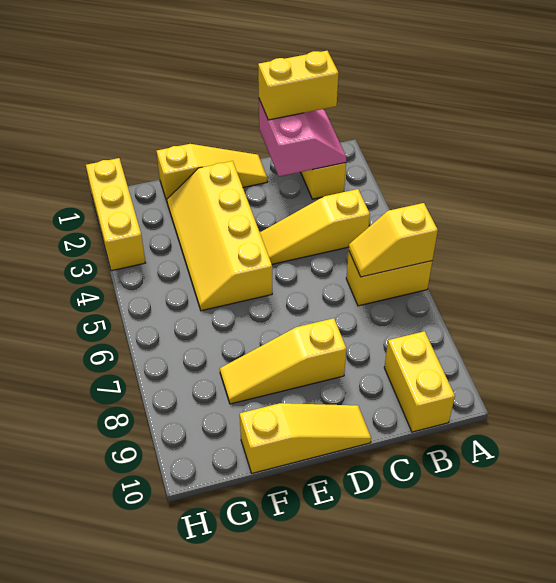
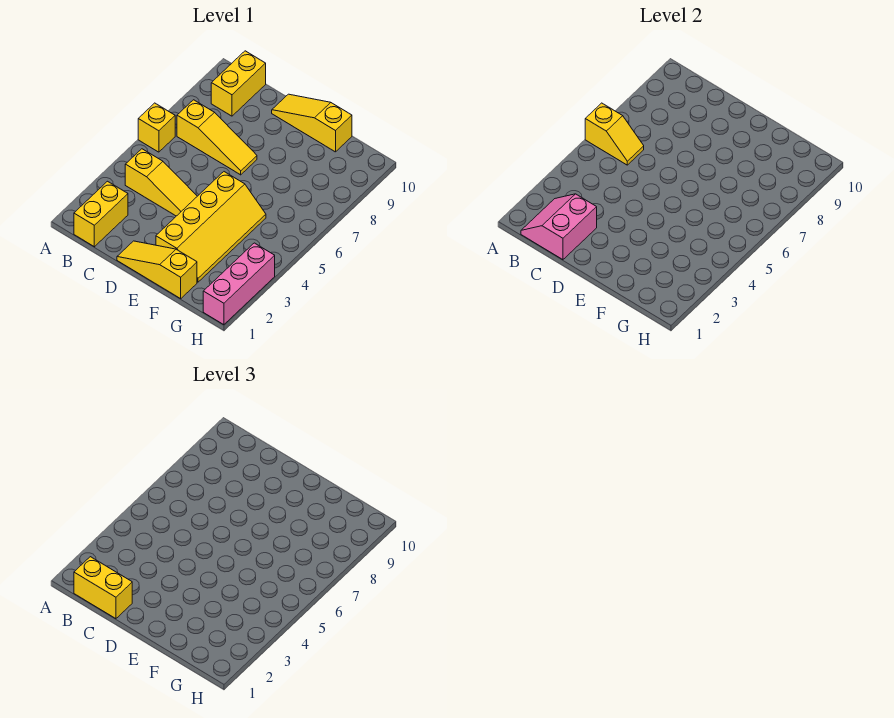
yellow brick A6:B6 level 1 -> yellow brick A6 level 1
yellow slope D8:F8 level 1 top D -> yellow slope B7:D7 level 1 top B
yellow brick H1:H3 level 1 -> pink brick H1:H3 level 1

